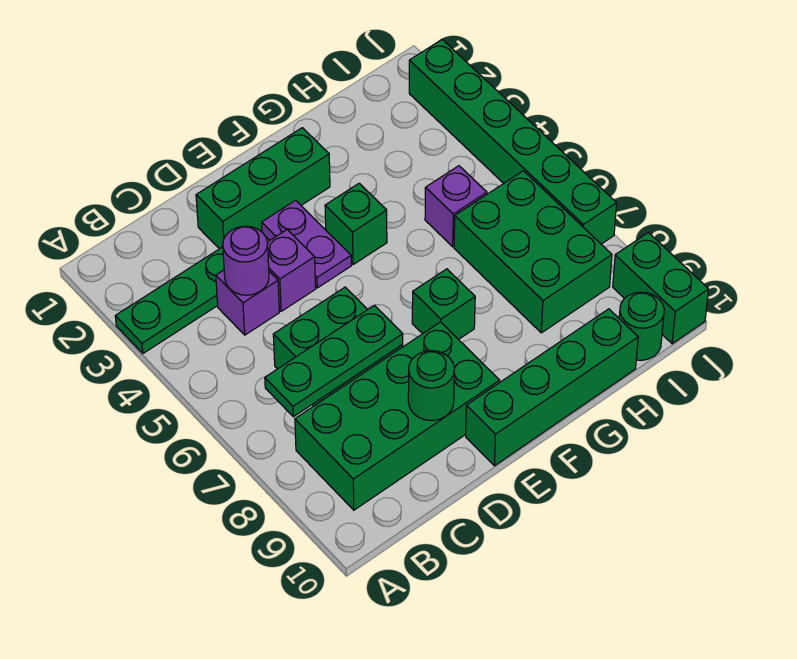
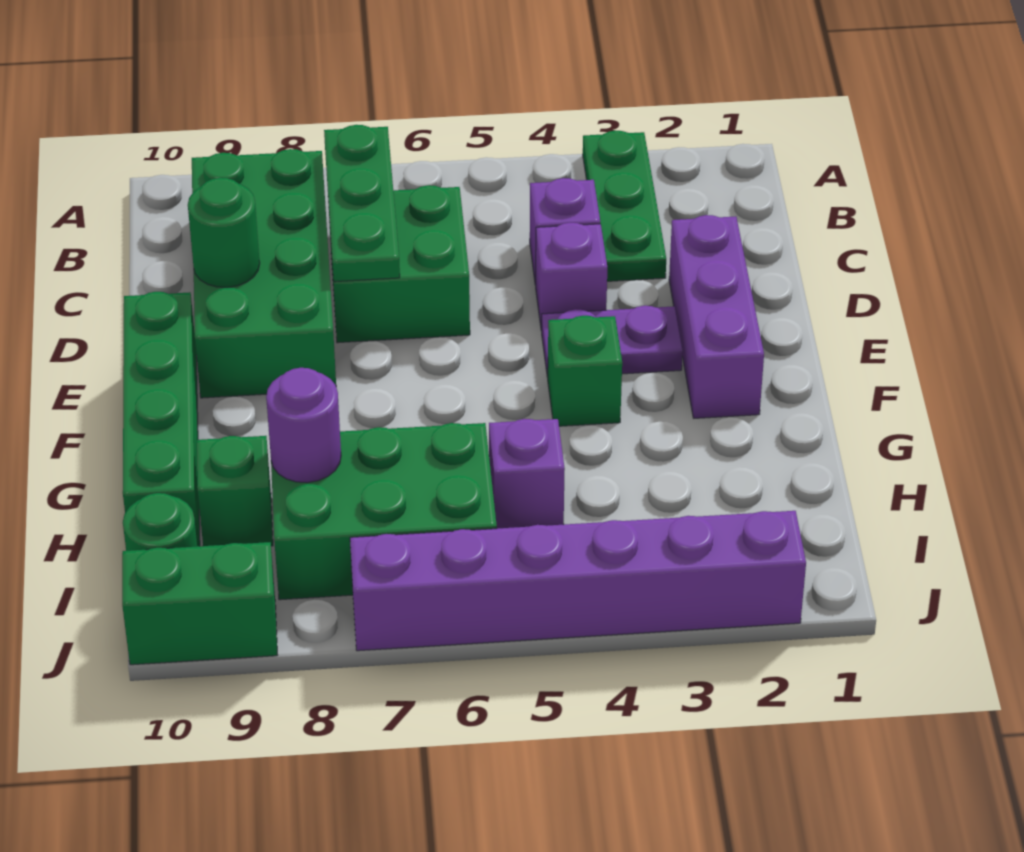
purple round brick C4 level 2 -> purple round brick H8 level 2
green brick D2:F2 level 1 -> purple brick D2:F2 level 1
green brick F7 level 1 -> green brick H9 level 1
green brick J2:J7 level 1 -> purple brick J2:J7 level 1

